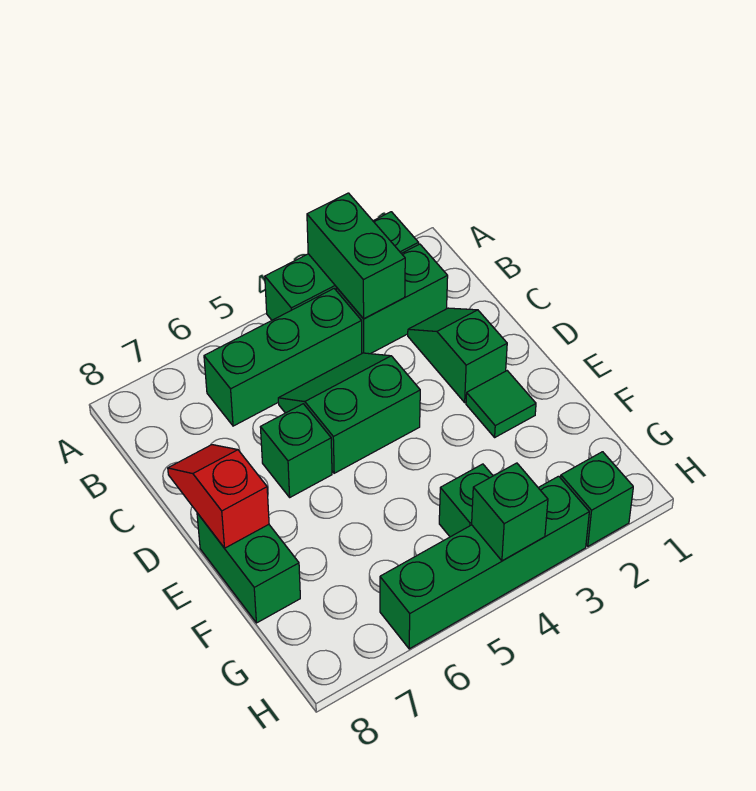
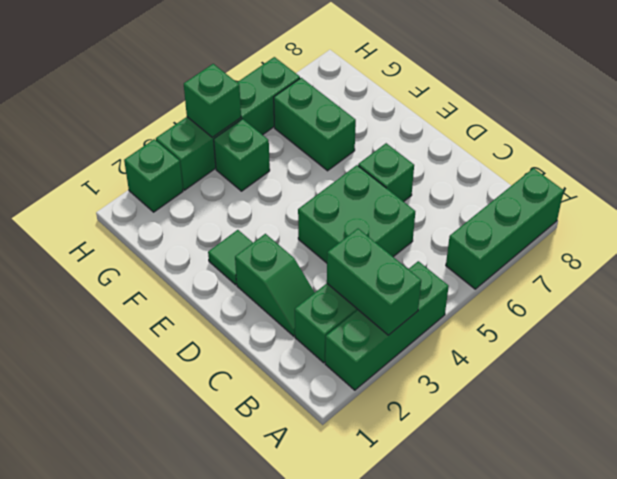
green brick B4:B6 level 1 -> green brick A6:A8 level 1
green slope C4:D5 level 1 top D -> green brick C4:D5 level 1
red slope D8:E8 level 2 top E -> none
green brick E8:F8 level 1 -> green brick F6:G6 level 1

